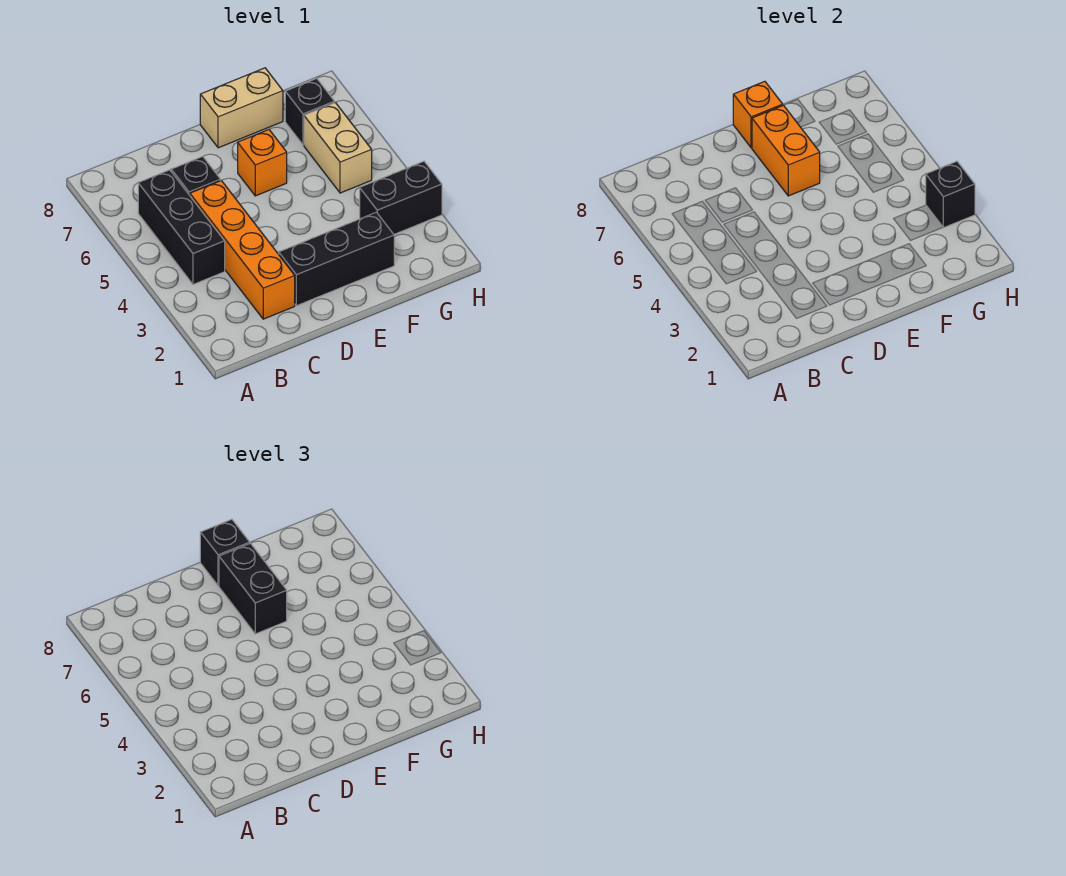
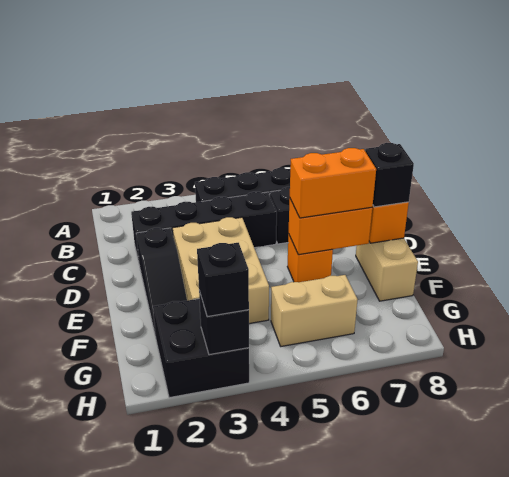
orange brick C2:C5 level 1 -> black brick C2:C5 level 1
black brick D2:F2 level 1 -> black slope D2:F2 level 1 top D
none -> tan brick D3:F4 level 1
black brick E6:E7 level 3 -> orange brick E6:E7 level 3
black brick G3:H3 level 1 -> black brick G2:H3 level 1
black brick G7 level 1 -> black brick H3 level 3

